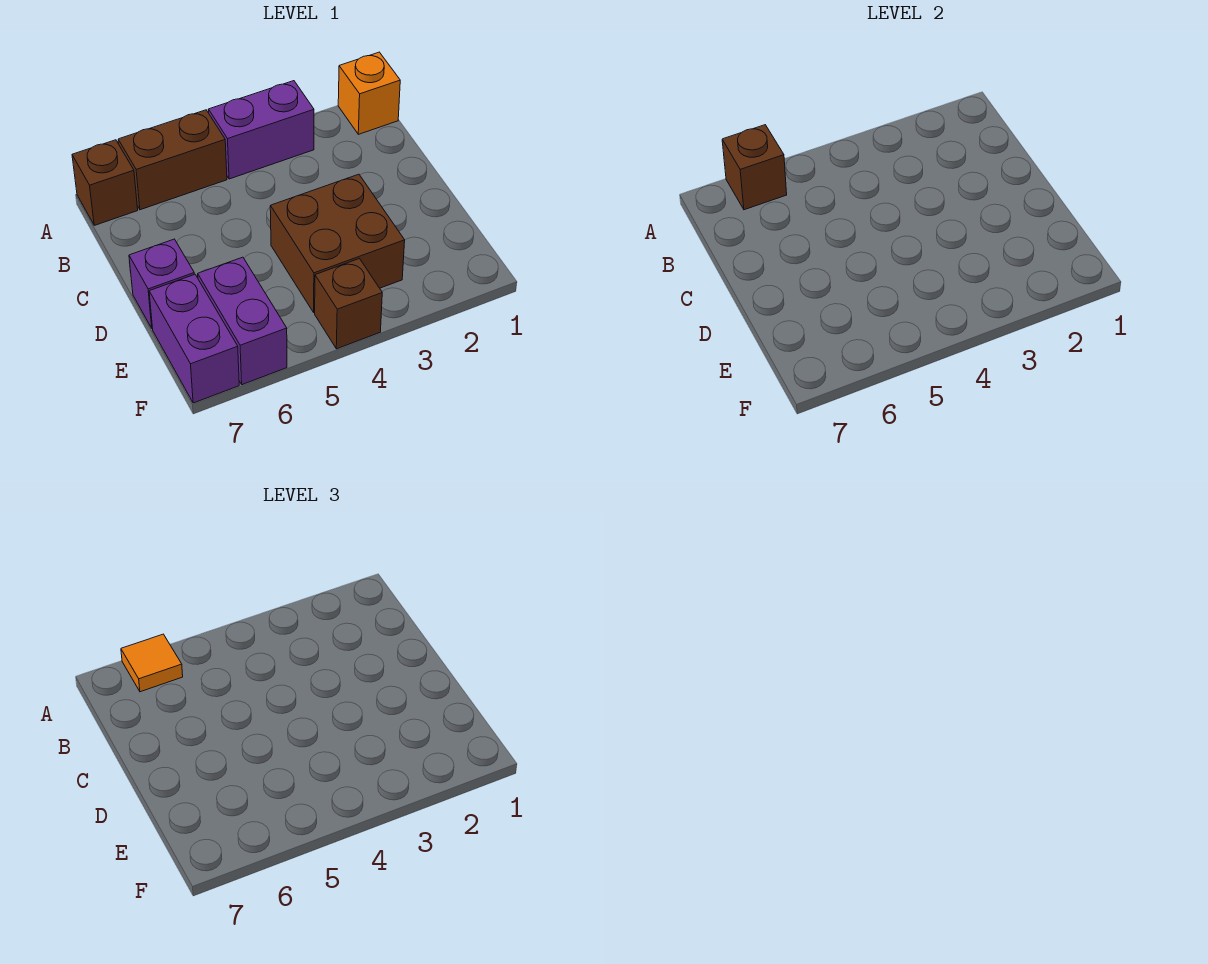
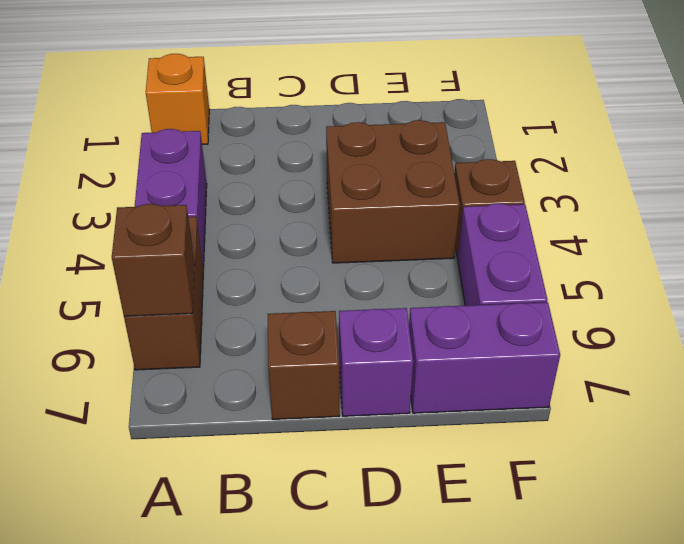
orange tile A6 level 3 -> none
brown brick A7 level 1 -> brown brick C7 level 1
purple brick E6:F6 level 1 -> purple brick F5:F6 level 1

